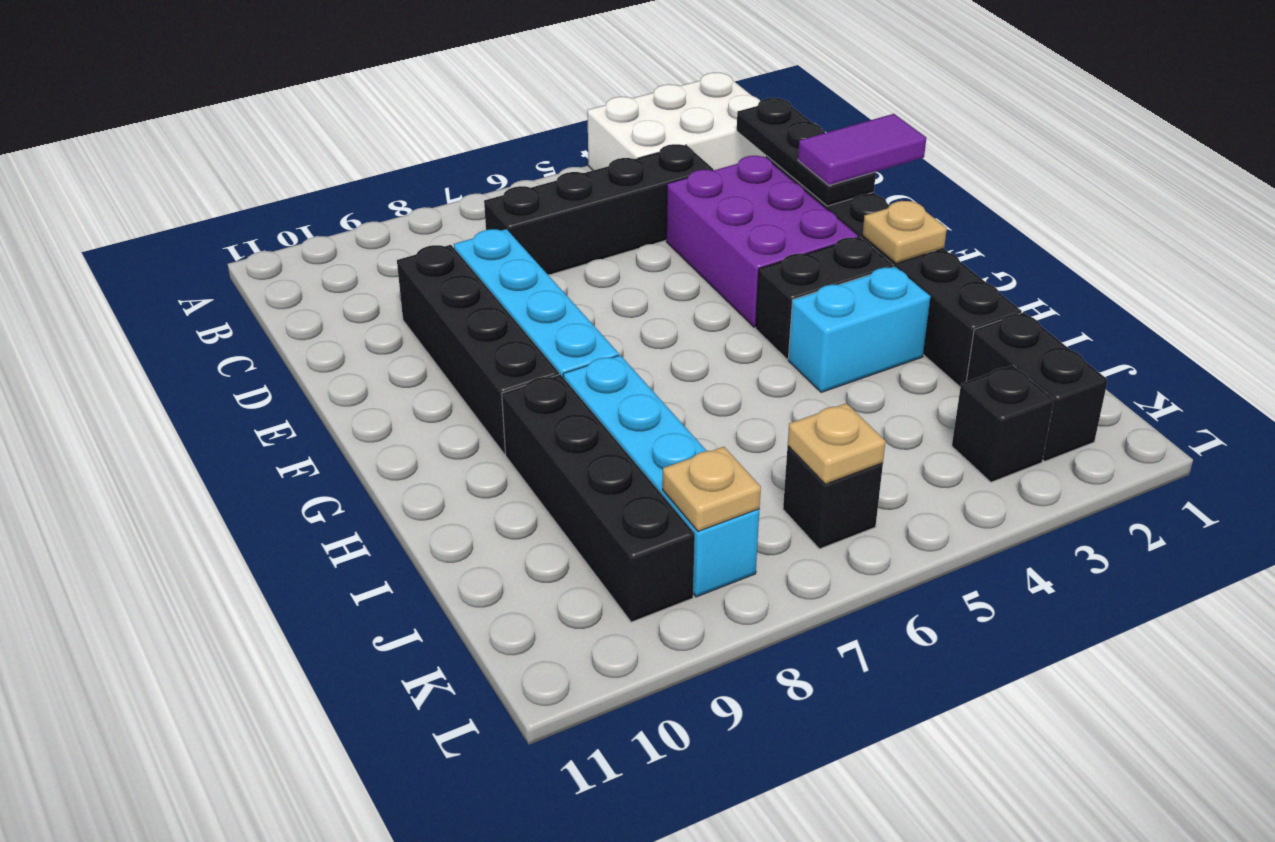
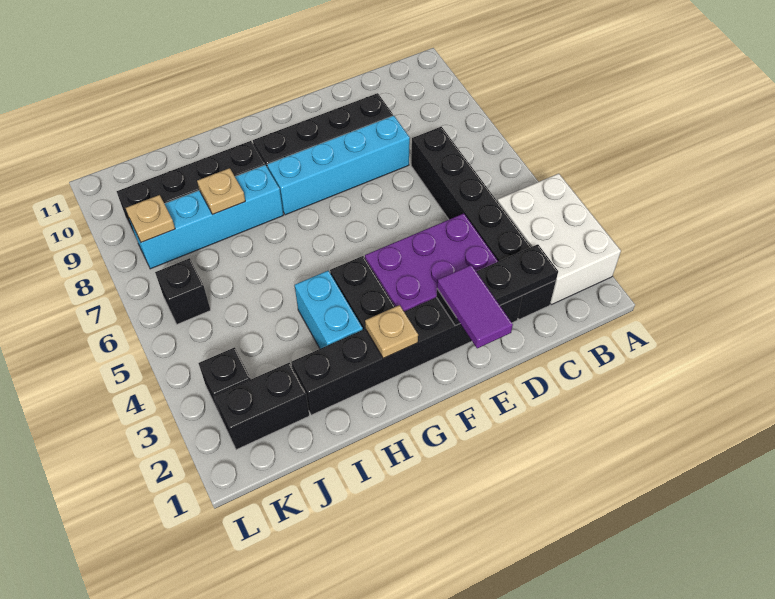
black brick C4:C7 level 1 -> black brick C2:C7 level 1
tan plate K6 level 2 -> tan plate I8 level 2

